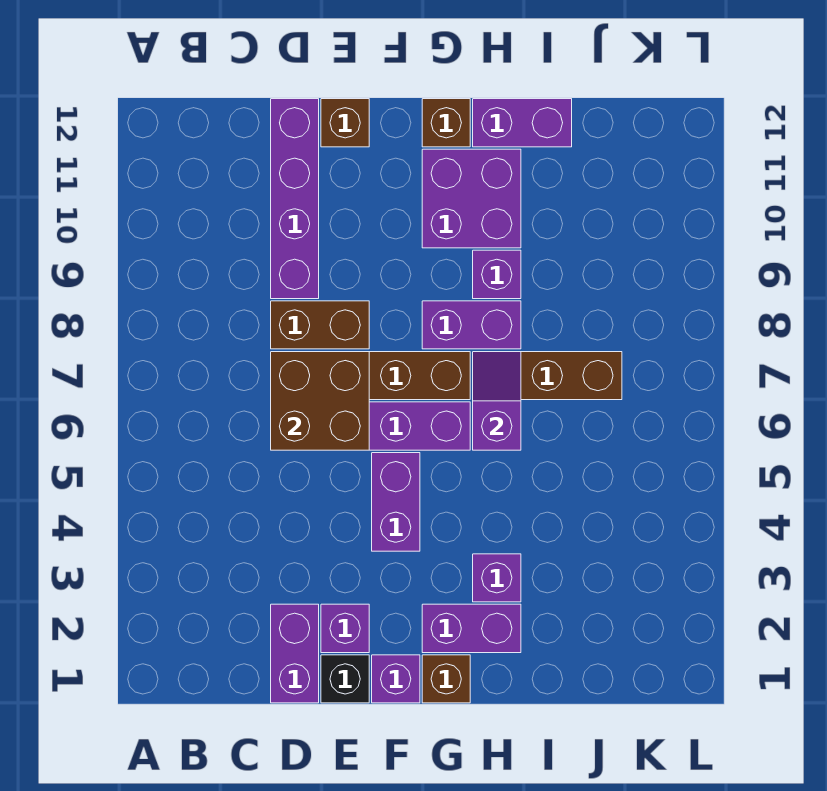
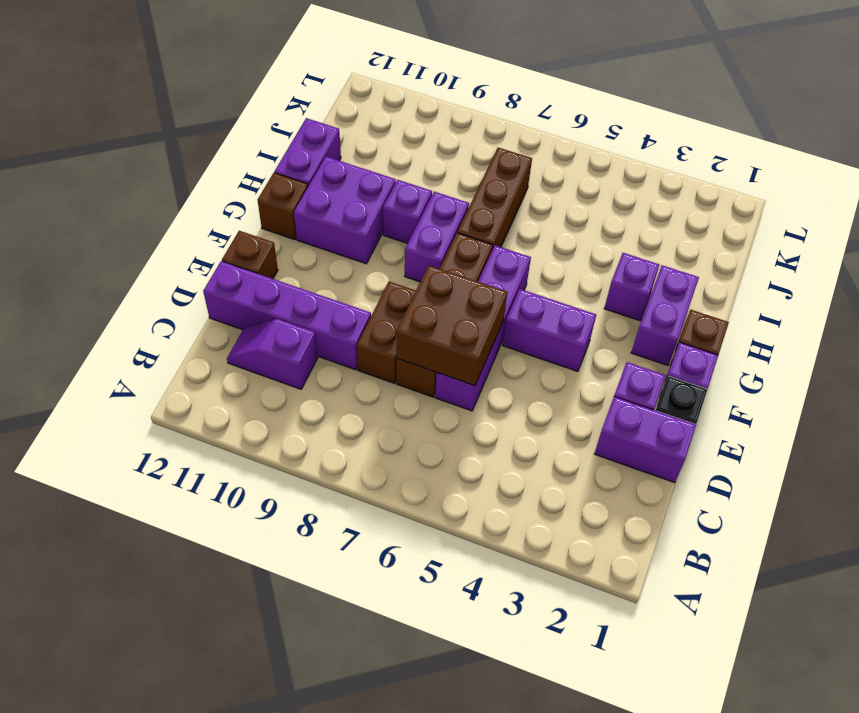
purple slope H6:H7 level 2 top 6 -> purple slope C10:C11 level 1 top 10

